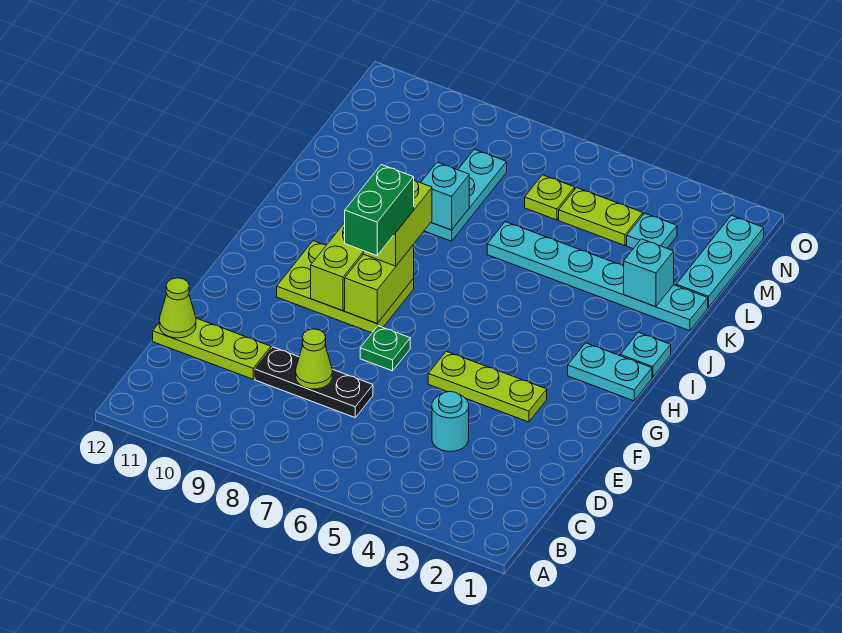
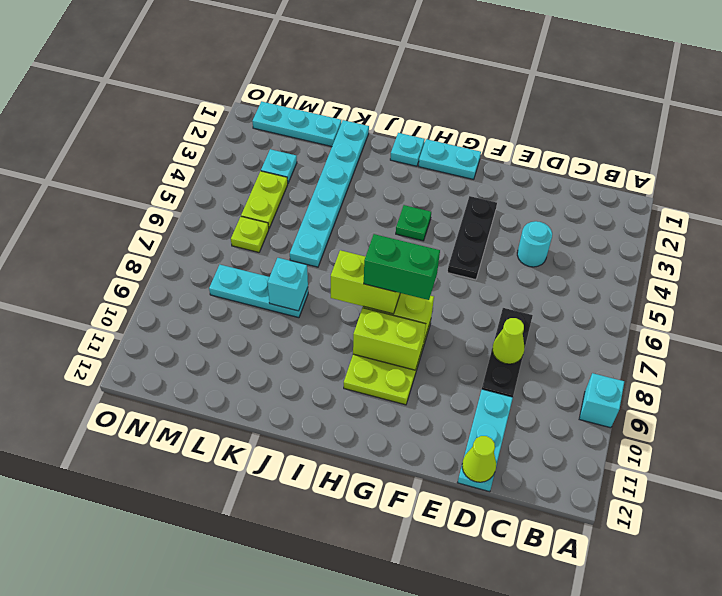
lime plate D10:D12 level 1 -> cyan plate D10:D12 level 1
lime plate F3:F5 level 1 -> black plate F3:F5 level 1
green plate F7 level 1 -> green plate H4 level 1
cyan plate H1:H2 level 1 -> cyan plate G1:H1 level 1
cyan brick K2 level 2 -> cyan brick A9 level 1

